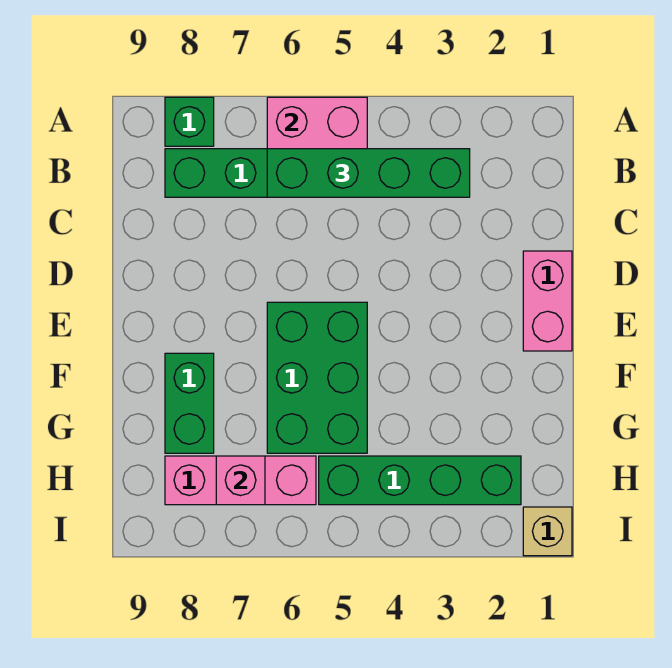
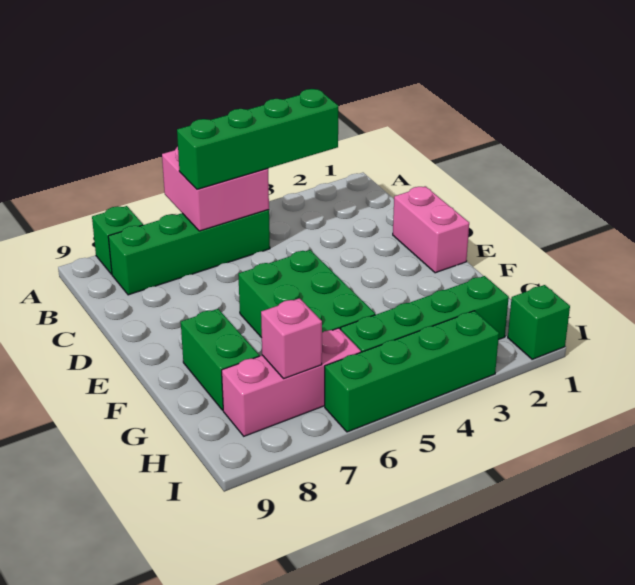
tan brick I1 level 1 -> green brick I1 level 1
none -> green brick I3:I6 level 1

